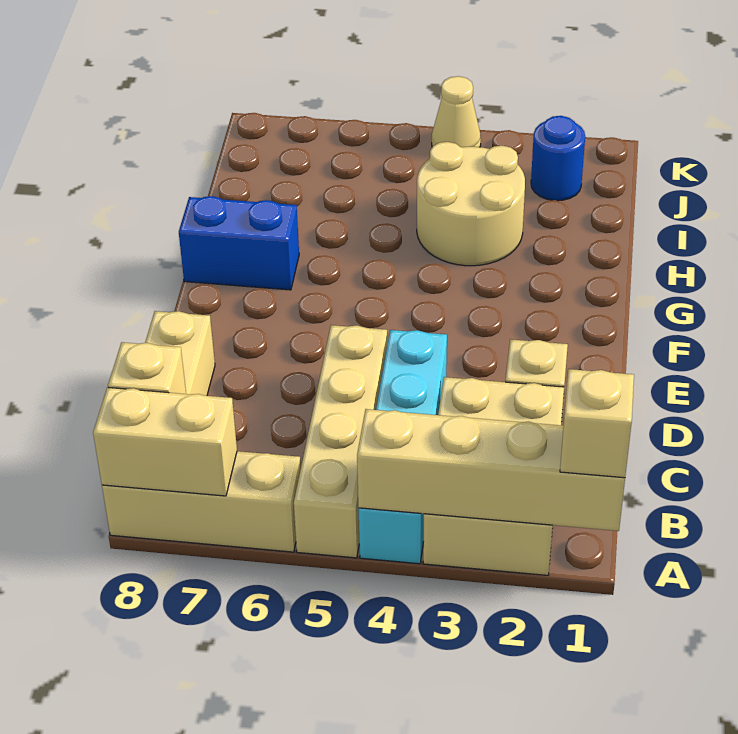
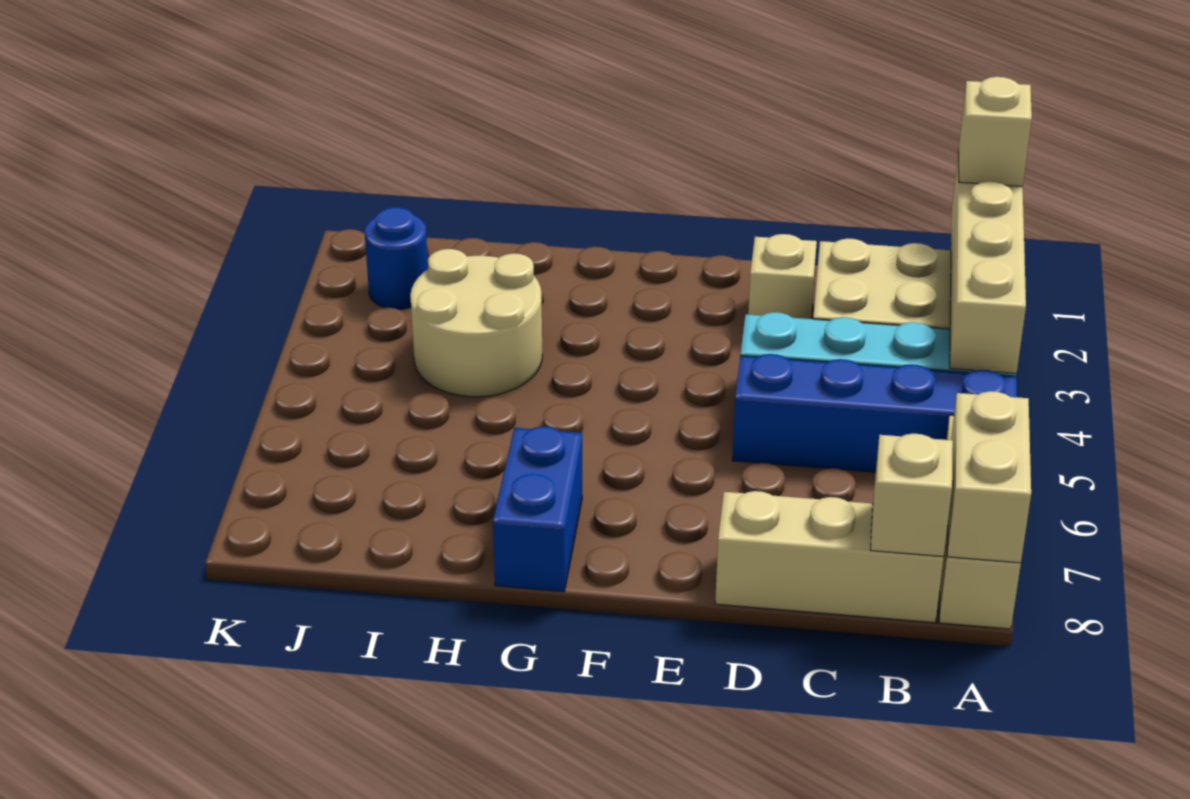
tan brick A5:D5 level 1 -> blue brick A5:D5 level 1
tan cone K4 level 1 -> none

